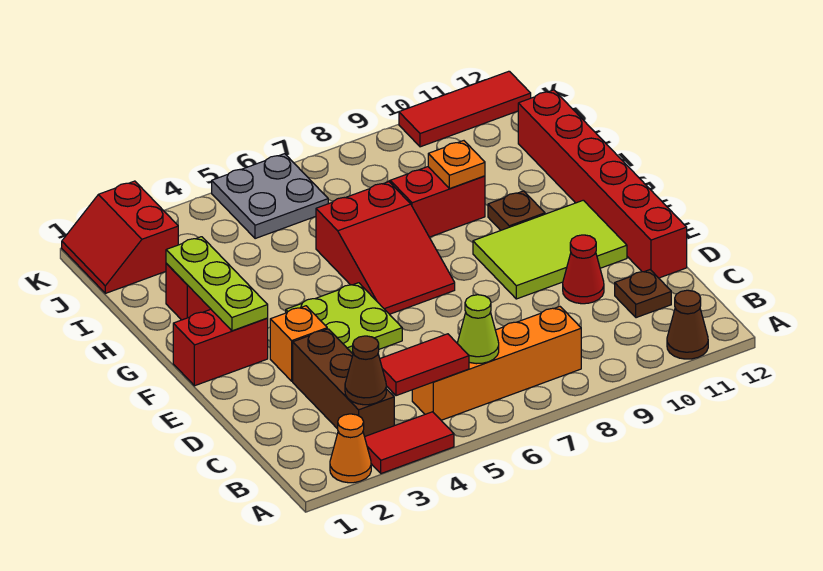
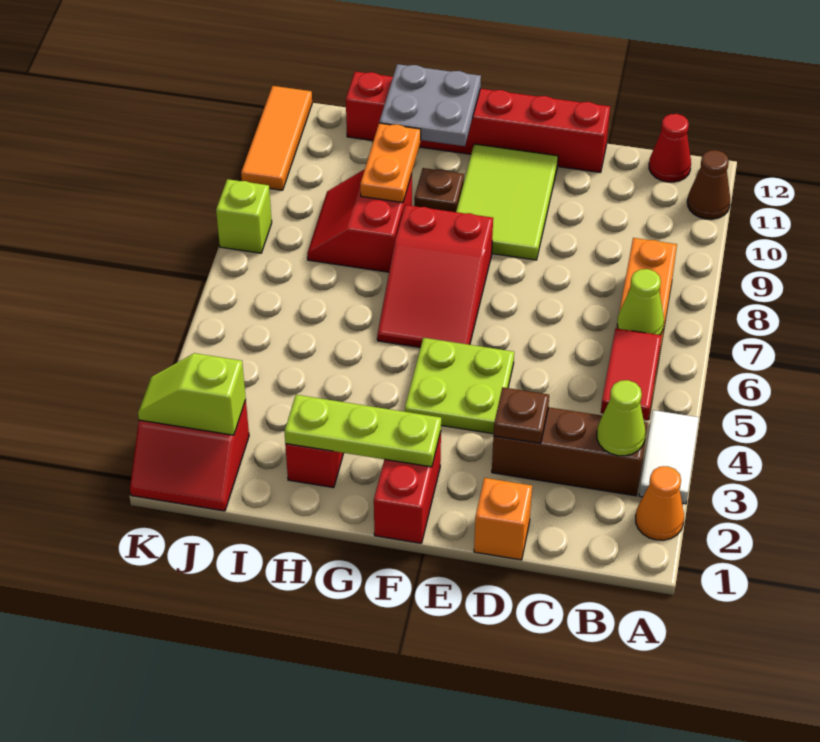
red tile A3:A4 level 1 -> white tile A3:A4 level 1
brown cone B3 level 2 -> lime cone B3 level 2
brown plate C11 level 1 -> brown plate D3 level 2
red cone D10 level 1 -> red cone B12 level 1
orange brick E3 level 1 -> orange brick D1 level 1
red slope F6:H7 level 1 top H -> red slope F6:G8 level 1 top 8
orange plate H9 level 2 -> orange plate H9:H10 level 2
none -> lime slope J2:K2 level 2 top J
grey plate J5:K6 level 1 -> grey plate G11:H12 level 2
none -> lime brick K8 level 1
red tile K10:K12 level 1 -> orange tile K10:K12 level 1

